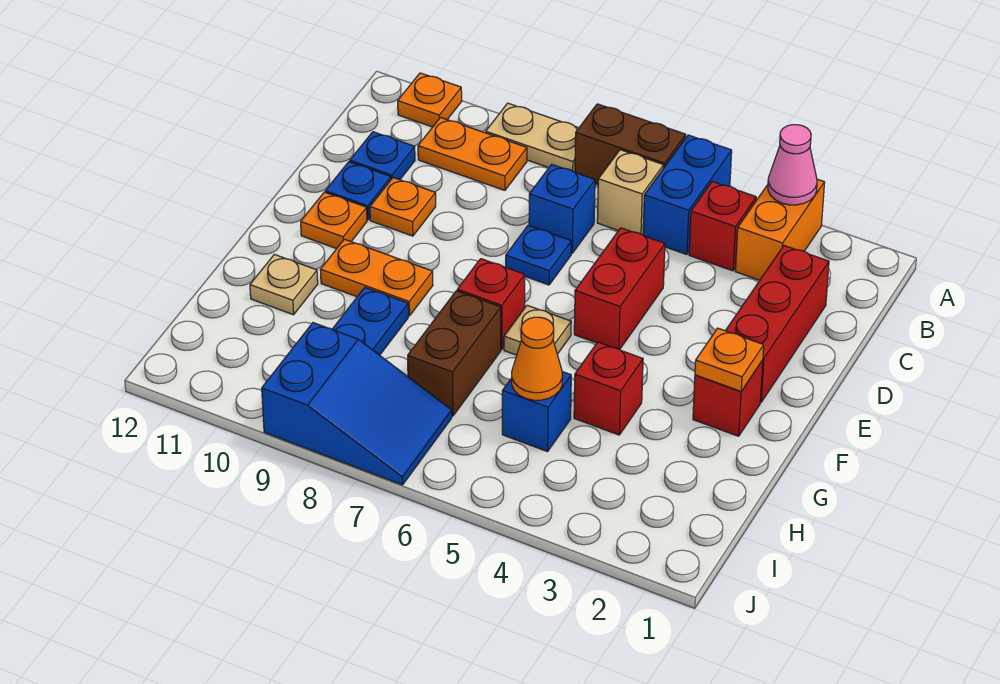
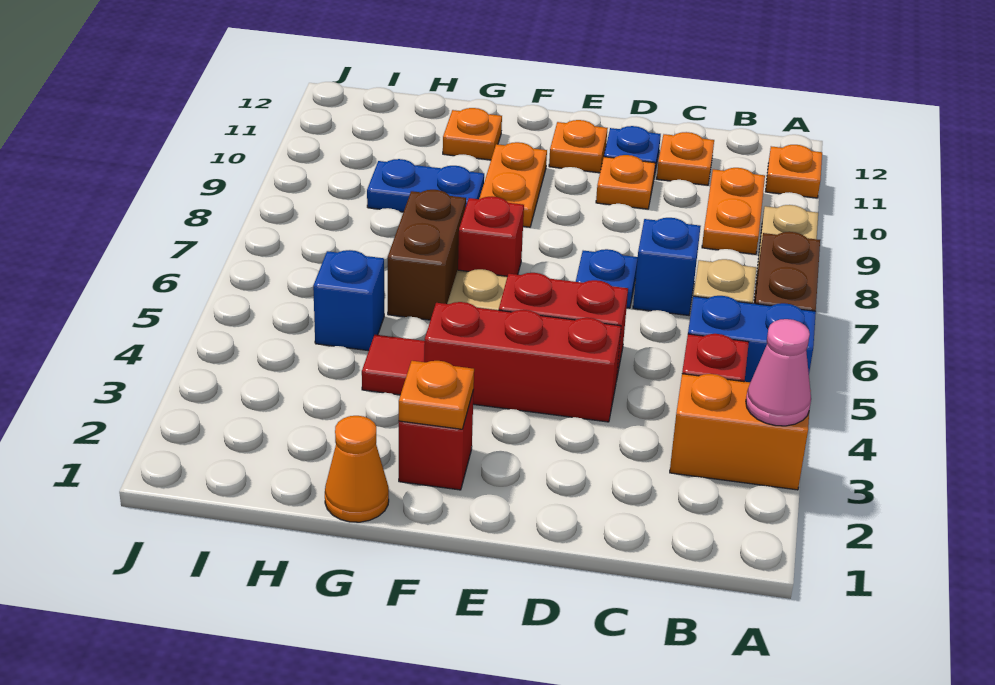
red brick C2:E2 level 1 -> red brick D4:F4 level 1
blue plate C11 level 1 -> orange plate C11 level 1
red brick G4 level 1 -> red tile G4 level 1
brown brick G7:H7 level 1 -> brown brick G6:G7 level 1
tan plate G11 level 1 -> orange plate G11 level 1
orange cone H5 level 2 -> orange cone G1 level 1
blue slope I7:J9 level 1 top 9 -> none

